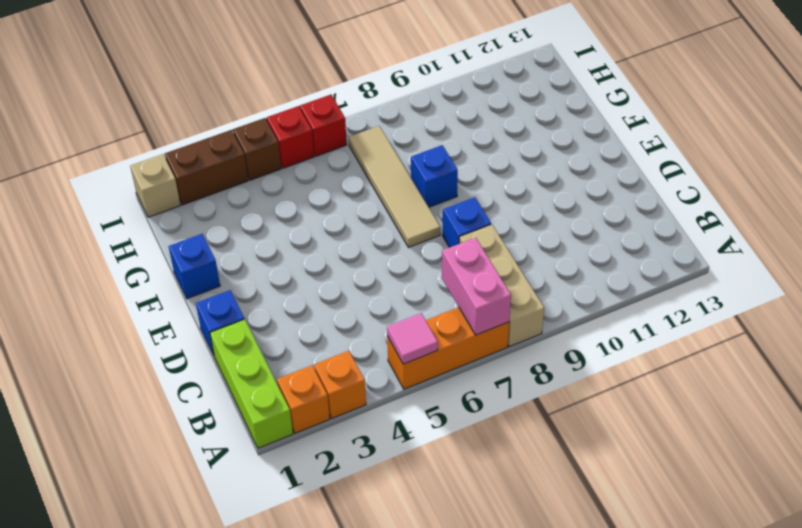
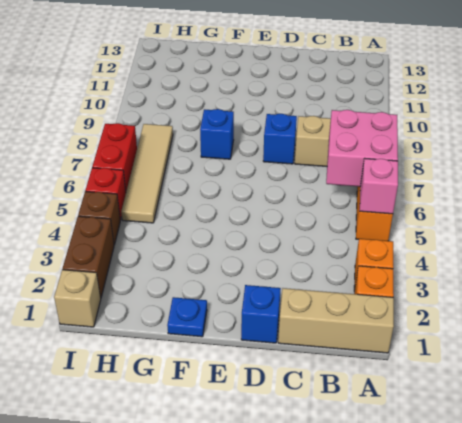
lime brick A1:C1 level 1 -> tan brick A1:C1 level 1
pink tile A5 level 2 -> pink brick A5 level 2
pink brick A7:B7 level 2 -> pink brick A6:B7 level 2
tan tile E7:H7 level 1 -> tan tile H5:H8 level 1
blue brick F1 level 1 -> blue plate F1 level 1
red brick I6 level 1 -> red brick I6:I7 level 1

